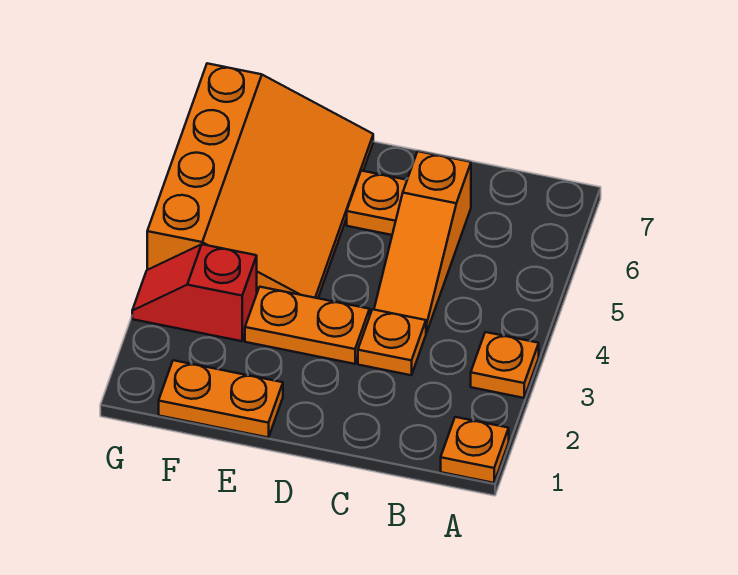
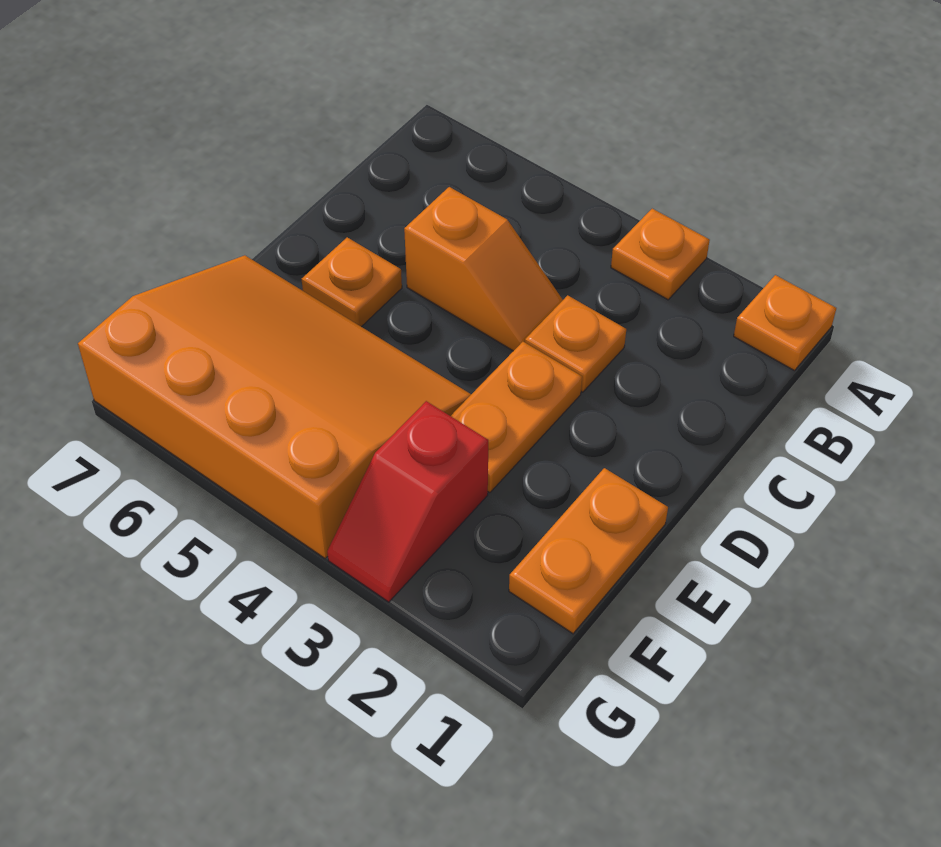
orange slope C4:C6 level 1 top 6 -> orange slope C4:C5 level 1 top 5

